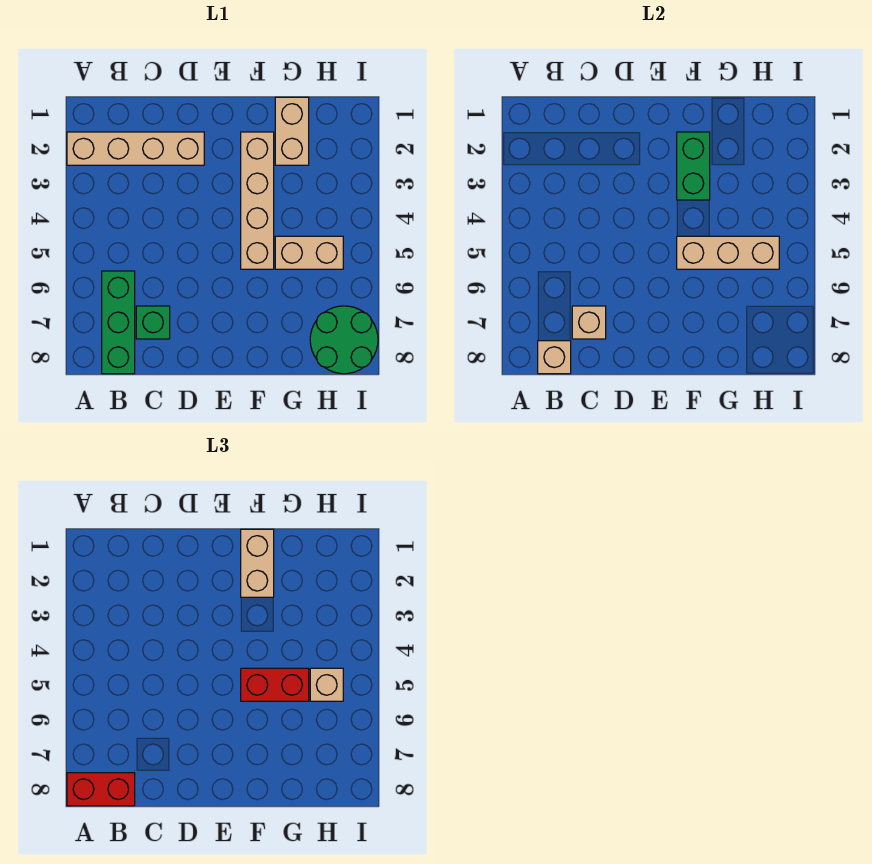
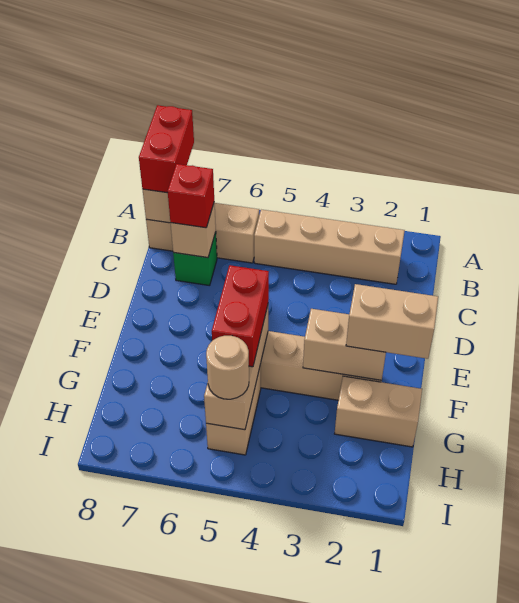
tan brick A2:D2 level 1 -> tan brick B2:B5 level 1
green brick B6:B8 level 1 -> tan brick B6:B8 level 1
none -> red brick C7 level 3
green brick F2:F3 level 2 -> tan brick F2:F3 level 2
tan brick H5 level 3 -> tan round brick H5 level 3
green round brick H7:I8 level 1 -> none

